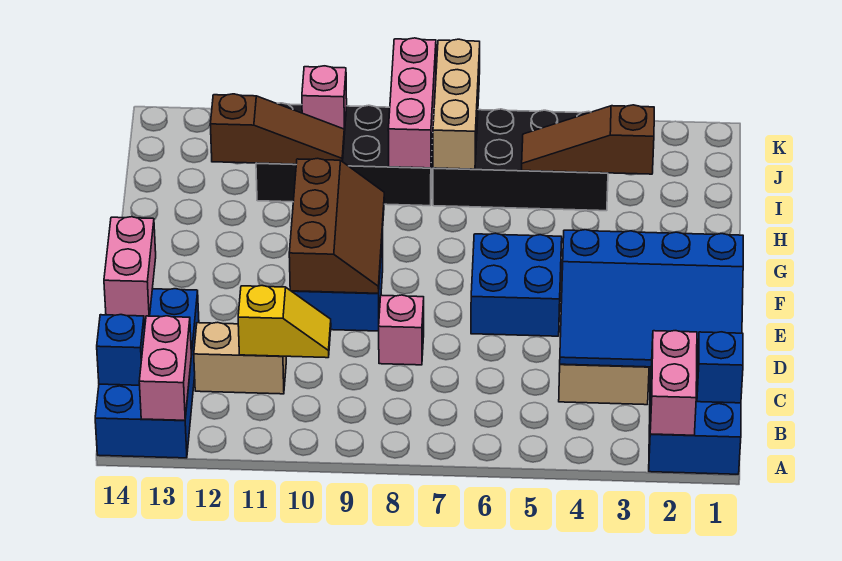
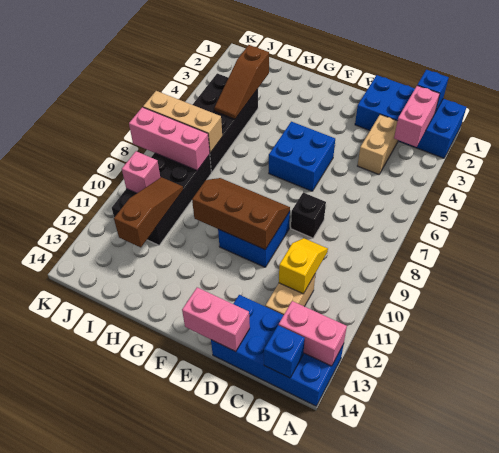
pink brick A2:B2 level 2 -> pink brick B2:B3 level 2
blue slope C1:E4 level 2 top E -> none
pink brick D8 level 1 -> black brick D8 level 1

